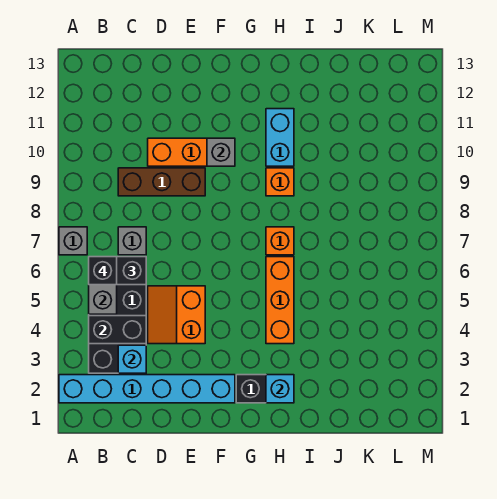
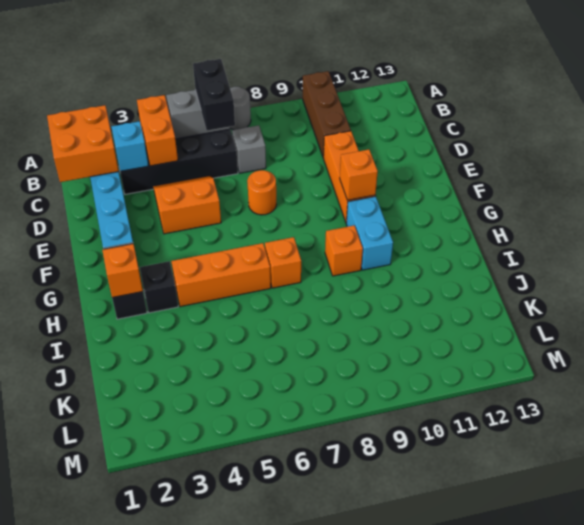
grey brick A7 level 1 -> grey round brick A7 level 1
none -> orange brick B1:C2 level 2
black brick B4:C4 level 2 -> orange brick B4:C4 level 2
black brick B6 level 4 -> black brick H3 level 1
brown brick C9:E9 level 1 -> brown brick A10:C10 level 1
none -> orange round brick E7 level 1
grey brick F10 level 2 -> orange brick F10 level 2
cyan brick H2 level 2 -> orange brick H2 level 2
cyan brick H10:H11 level 1 -> cyan brick G10:H10 level 1

